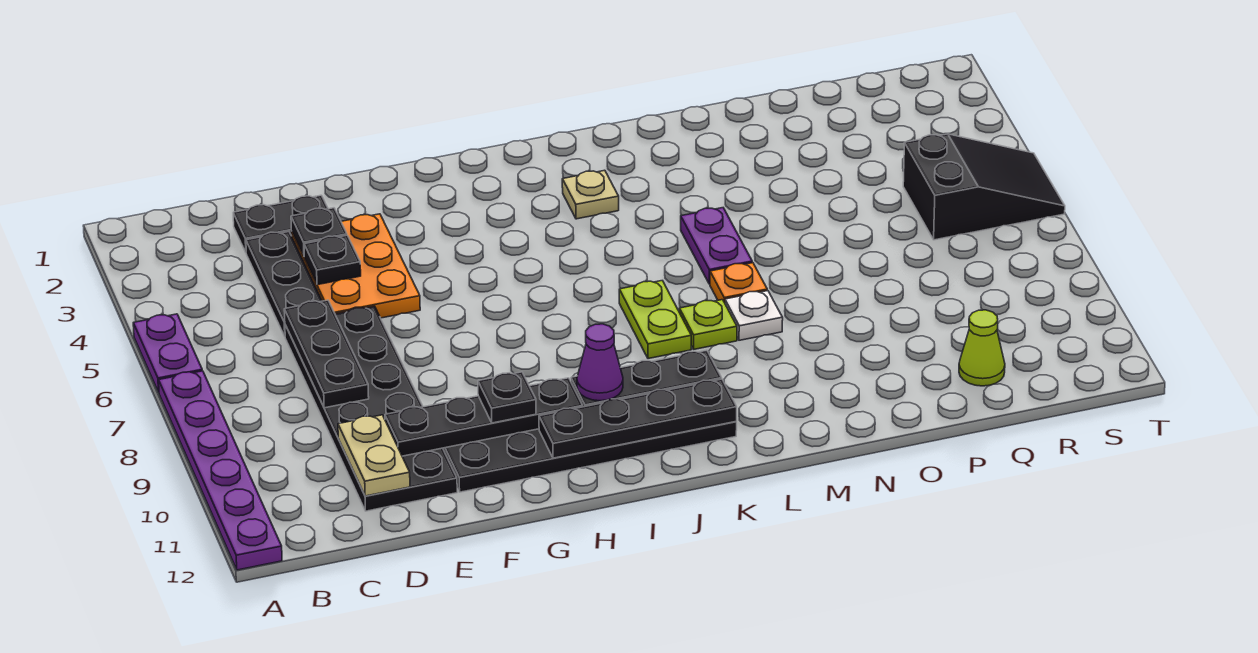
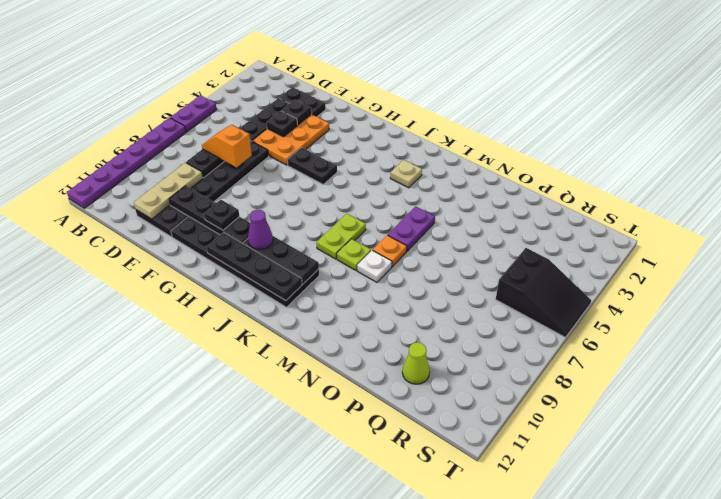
none -> orange slope D7:E7 level 3 top E
tan plate D10:D11 level 2 -> tan plate D9:D11 level 2
none -> black plate G5:H5 level 1

